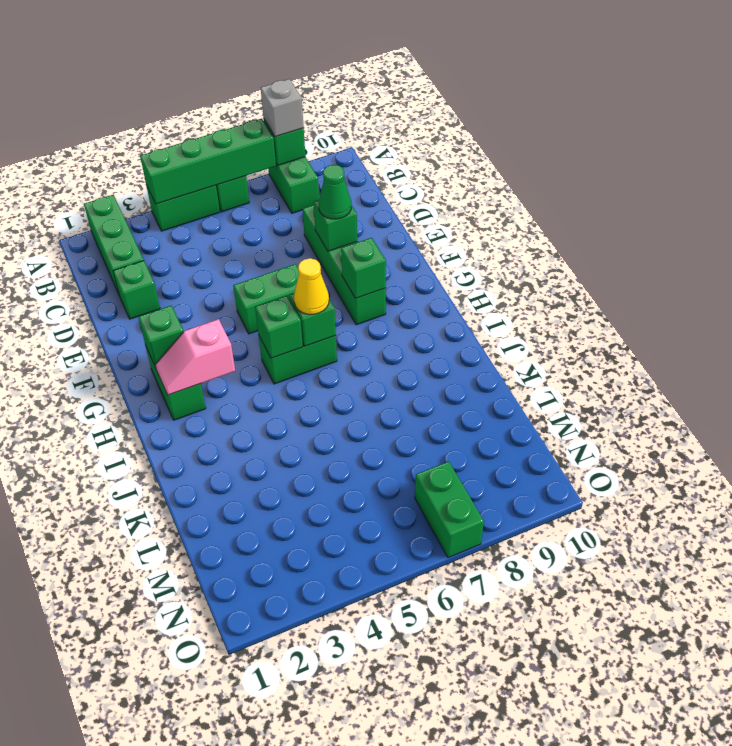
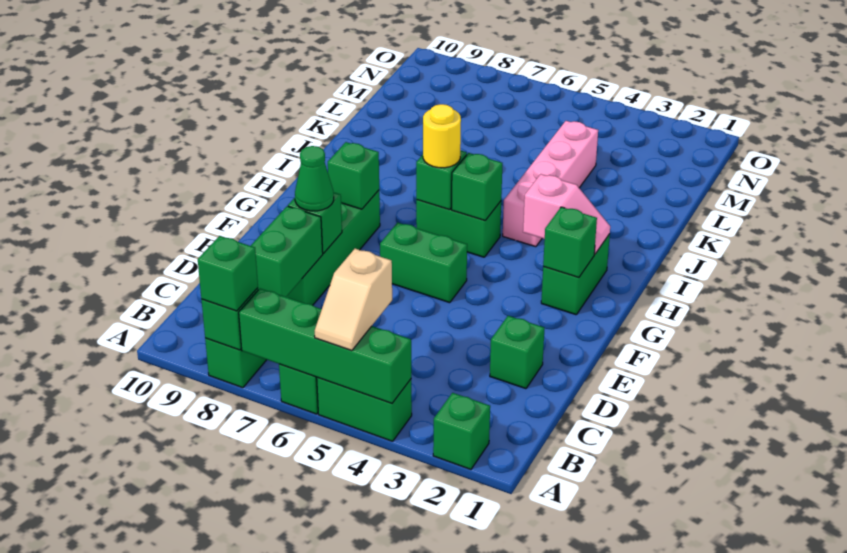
green brick A2:C2 level 1 -> green brick A2 level 1
none -> tan slope A5:B5 level 3 top B
grey brick A8 level 3 -> green brick A8 level 3
yellow cone H6 level 3 -> yellow round brick H6 level 3
none -> pink brick I4:L4 level 1
green brick N7:O7 level 1 -> green brick C8:D8 level 2

